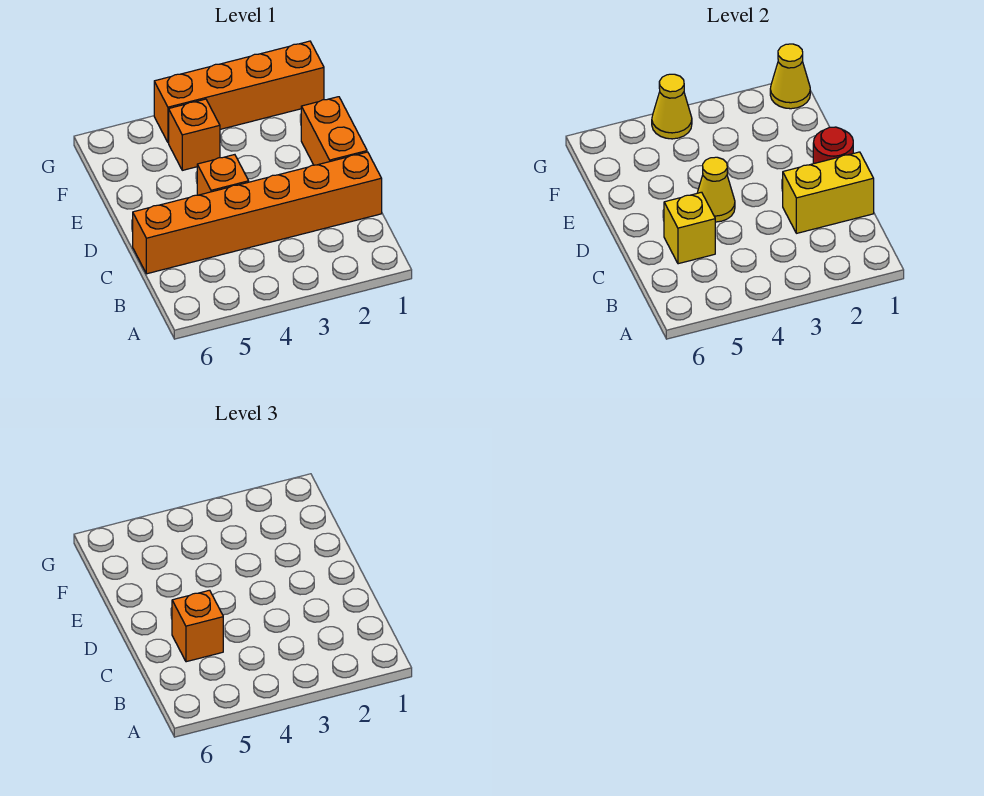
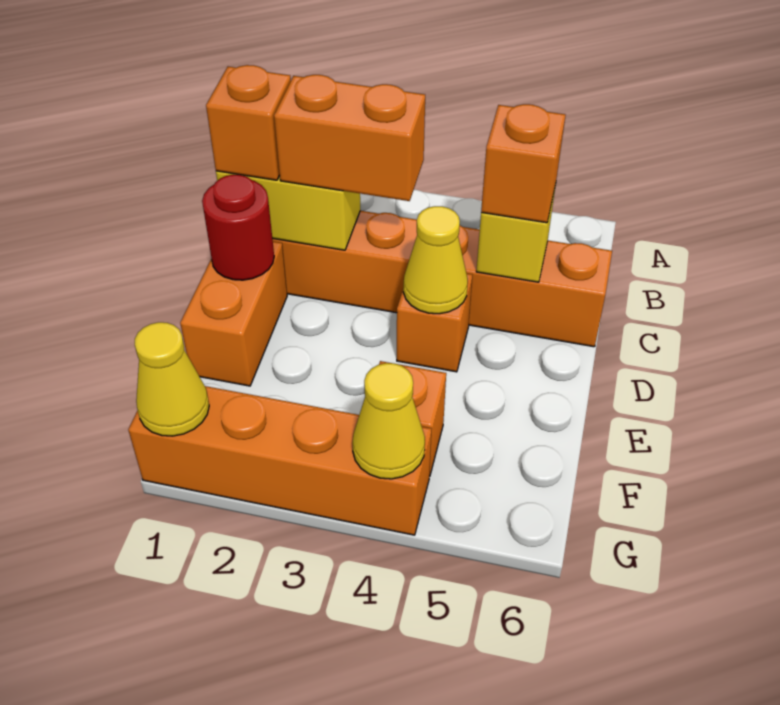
none -> orange brick C1 level 3
none -> orange brick C2:C3 level 3

